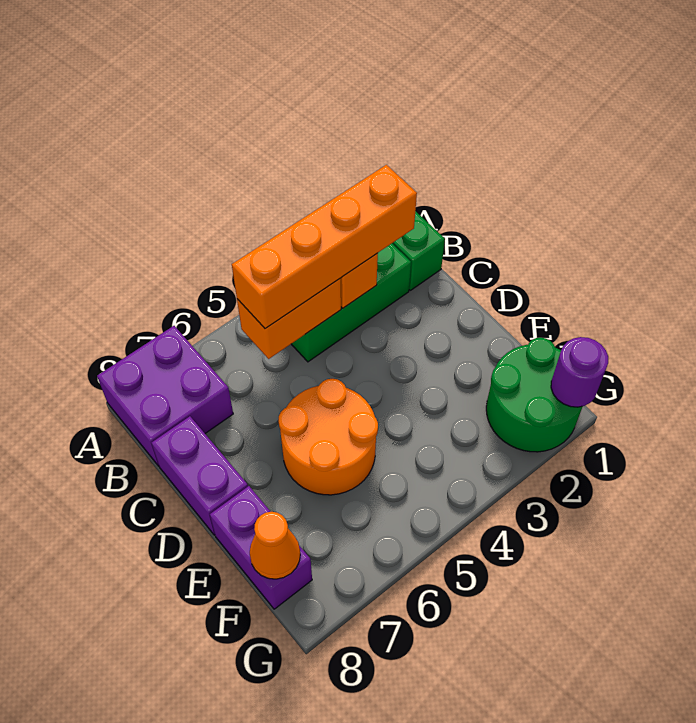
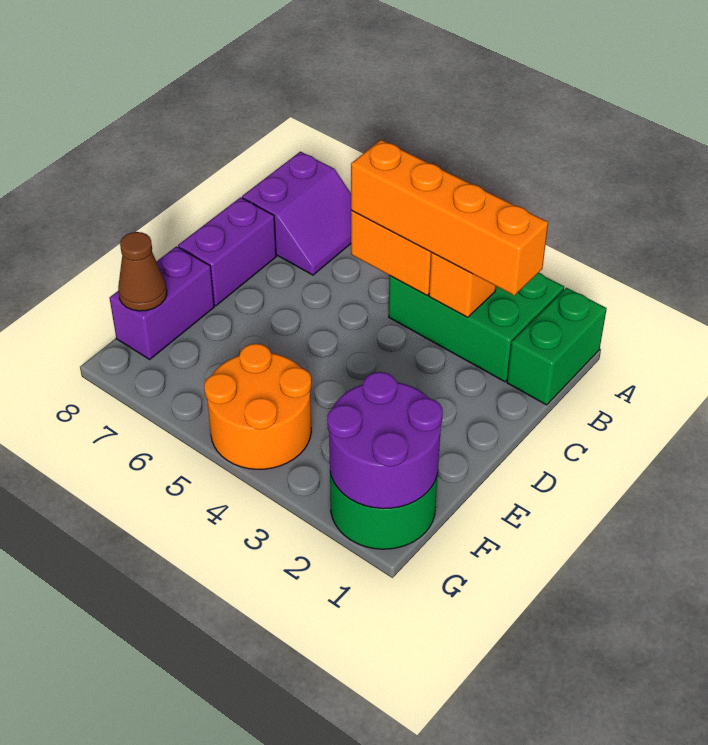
purple brick A7:B8 level 1 -> purple slope A7:B8 level 1 top 8
orange round brick D5:E6 level 1 -> orange round brick F4:G5 level 1
orange cone F8 level 2 -> brown cone F8 level 2
purple round brick G1 level 2 -> purple round brick F1:G2 level 2

